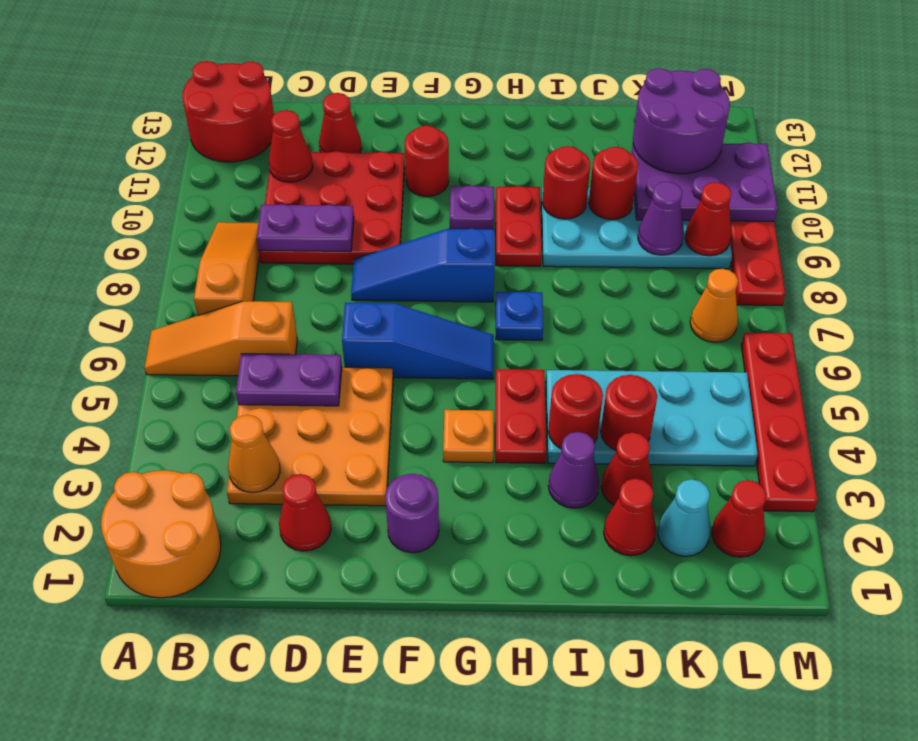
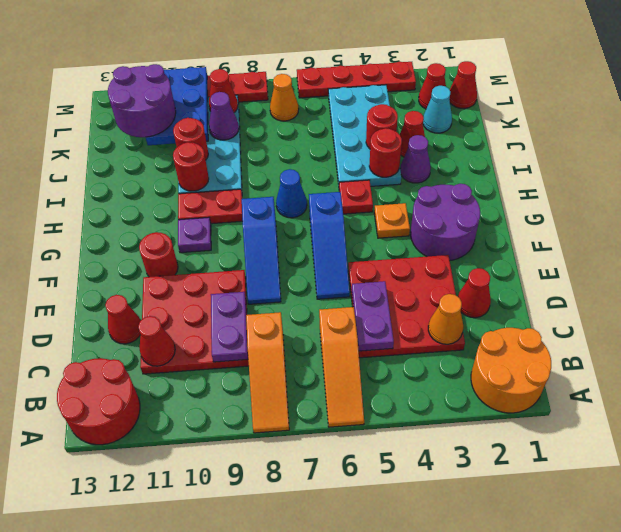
orange slope B7:B9 level 1 top 7 -> orange slope A8:C8 level 1 top C
orange plate C3:E5 level 1 -> red plate C3:E5 level 1
blue slope E6:G6 level 1 top E -> blue slope E6:G6 level 1 top G
purple round brick F2 level 1 -> purple round brick F2:G3 level 1
red plate H4:H5 level 1 -> red plate H5 level 1
blue plate H7 level 1 -> blue cone H7 level 1
red cone J2 level 1 -> red cone L1 level 1
purple plate K10:M11 level 2 -> blue plate K10:M11 level 2

